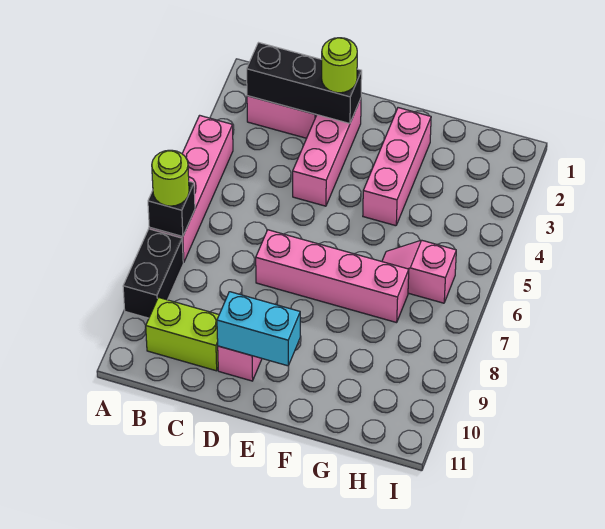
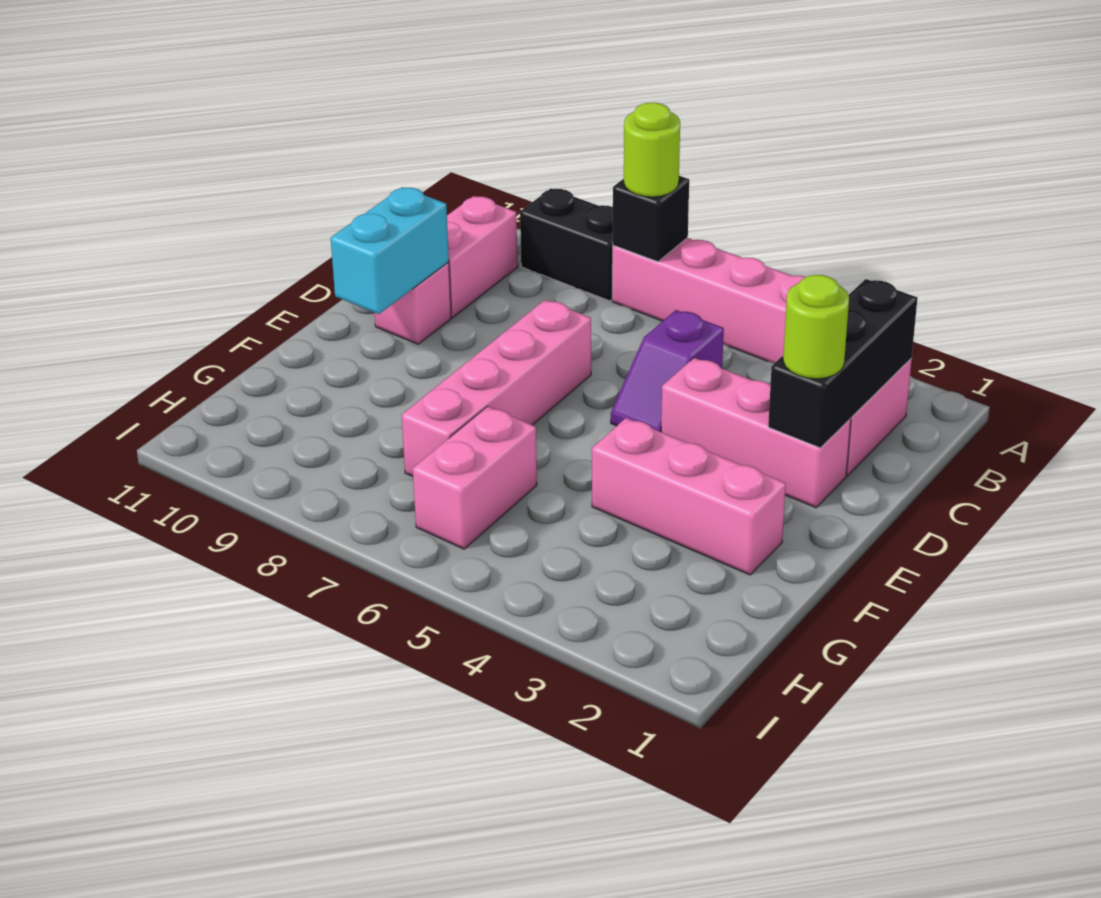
lime brick B10:C10 level 1 -> pink brick B10:C10 level 1
none -> purple slope C5:D5 level 1 top C
pink slope G6:H6 level 1 top H -> pink brick G6:H6 level 1

